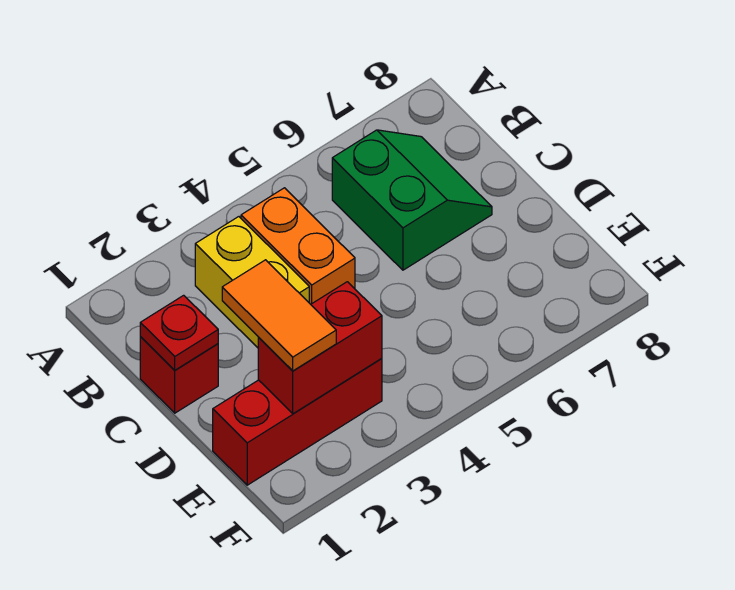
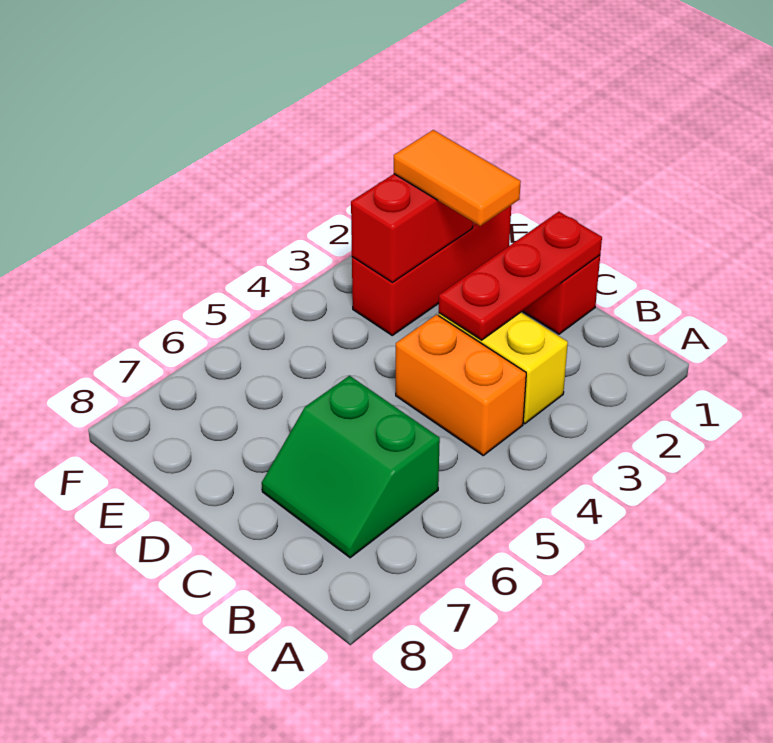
red plate C1 level 2 -> red plate C1:C3 level 2

